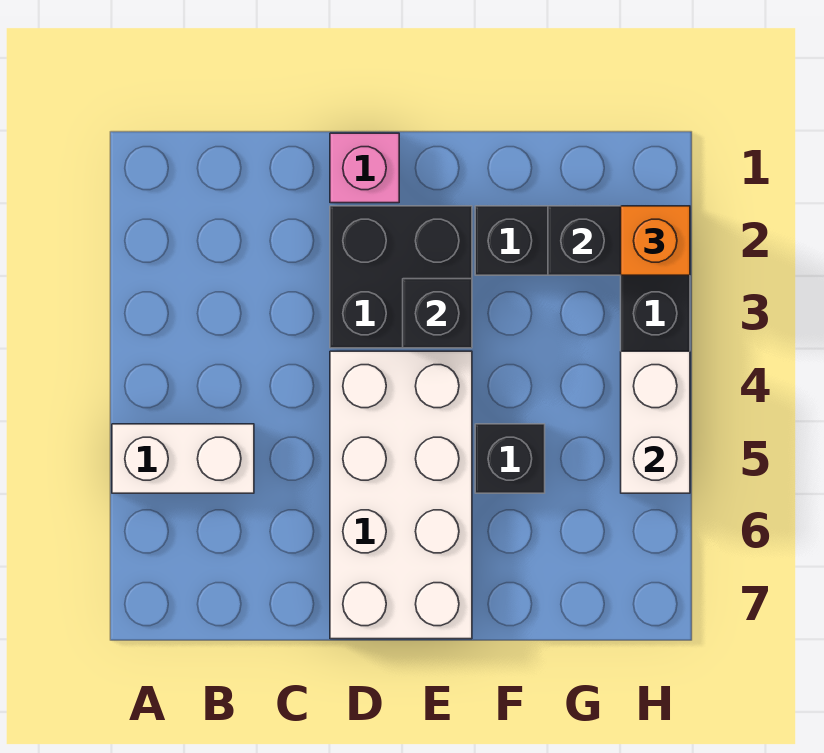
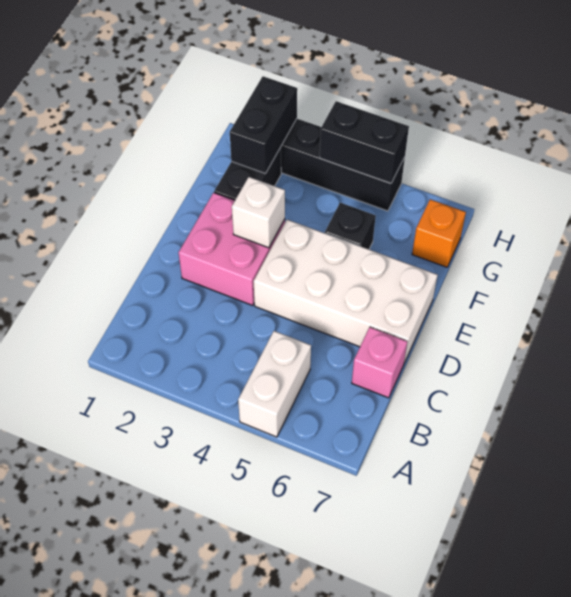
pink brick D1 level 1 -> pink brick C7 level 1
black brick D2:E3 level 1 -> pink brick D2:E3 level 1
black brick E3 level 2 -> white brick E3 level 2
orange brick H2 level 3 -> orange brick G7 level 1
white brick H4:H5 level 2 -> black brick H4:H5 level 2

